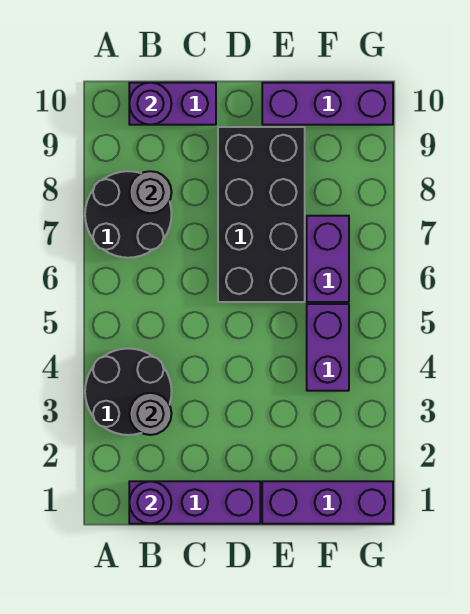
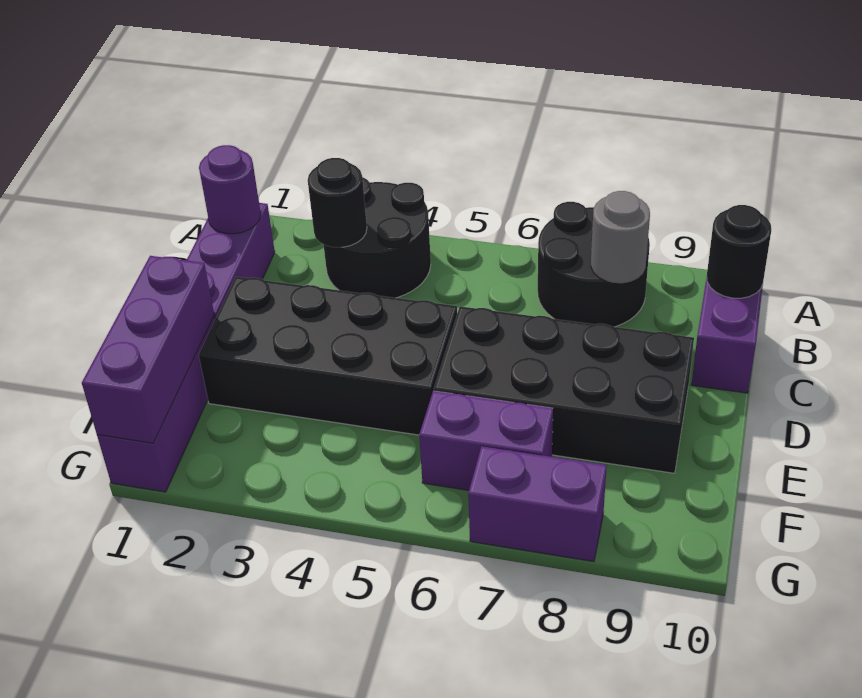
grey round brick B3 level 2 -> black round brick B3 level 2
purple round brick B10 level 2 -> black round brick B10 level 2
none -> black brick D2:E5 level 1
purple brick E10:G10 level 1 -> purple brick E1:G1 level 2
purple brick F4:F5 level 1 -> purple brick G7:G8 level 1

